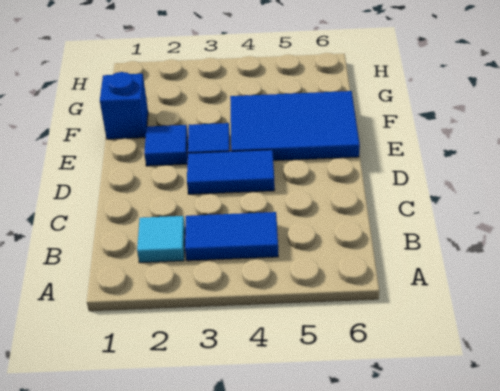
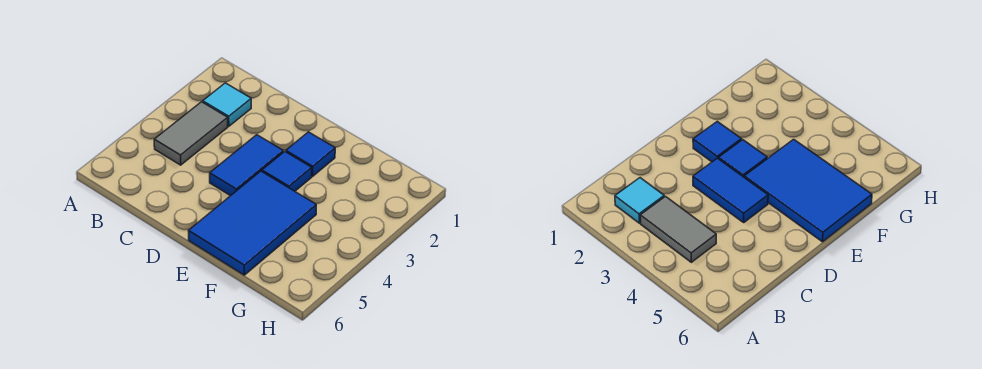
blue tile B3:B4 level 1 -> grey tile B3:B4 level 1
blue brick F1 level 1 -> none

